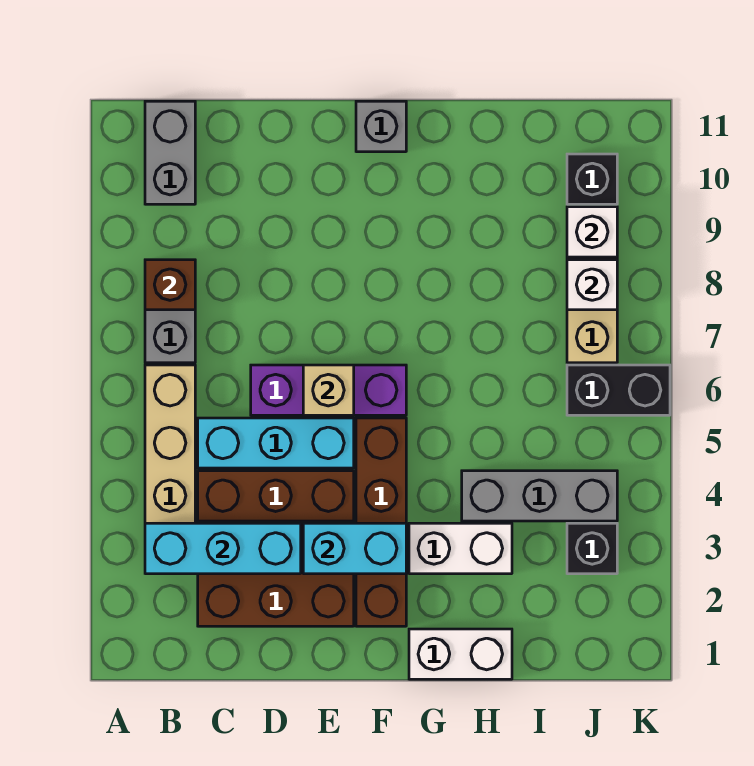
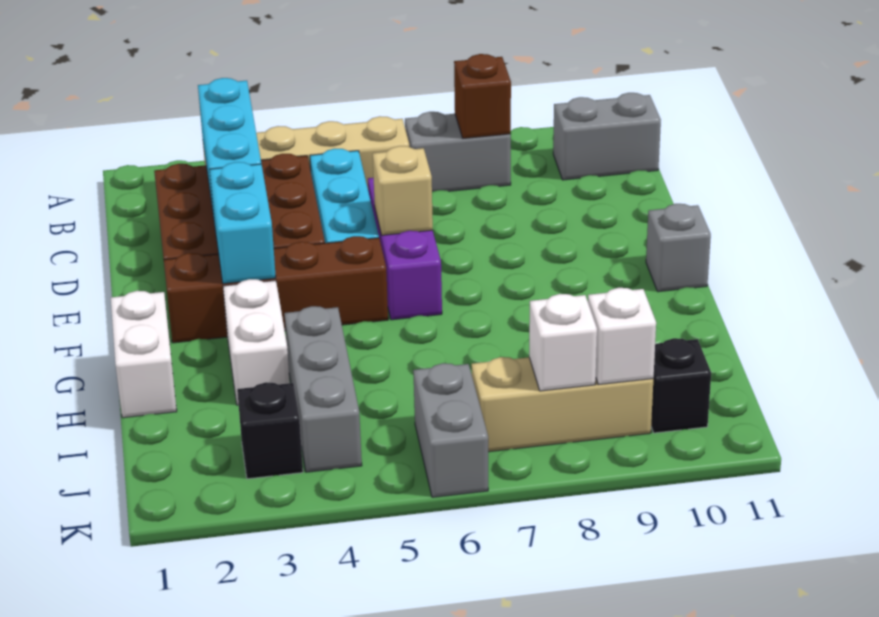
black brick J6:K6 level 1 -> grey brick J6:K6 level 1

